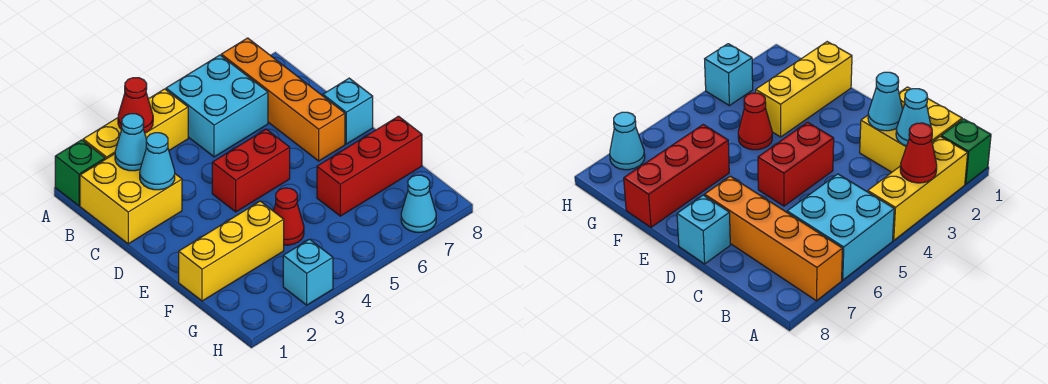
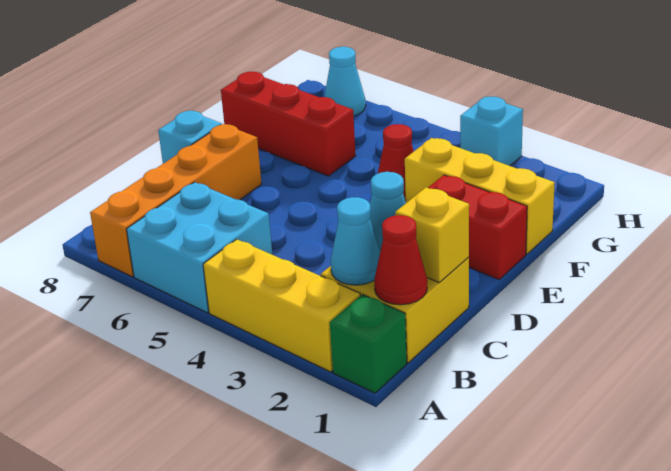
red cone A3 level 2 -> red cone B1 level 2
none -> yellow brick C1 level 2
red brick D4:D5 level 1 -> red brick E1:E2 level 1

